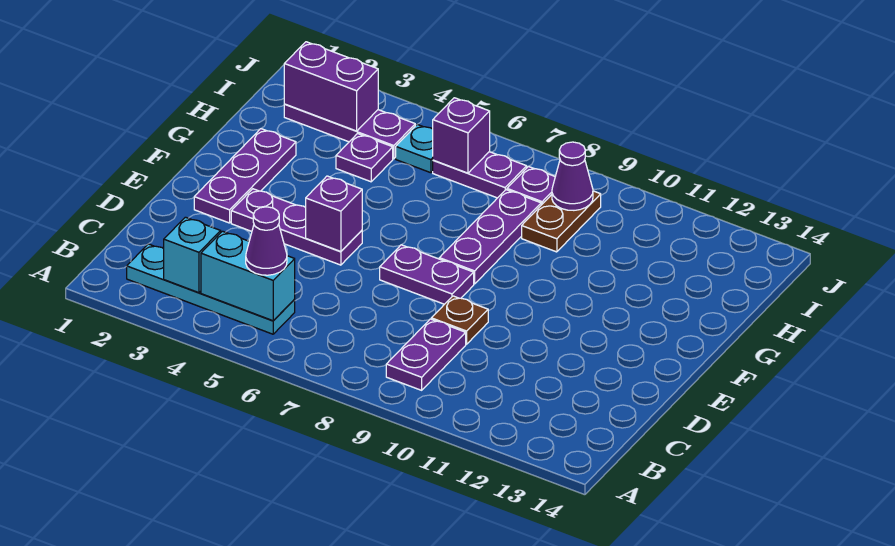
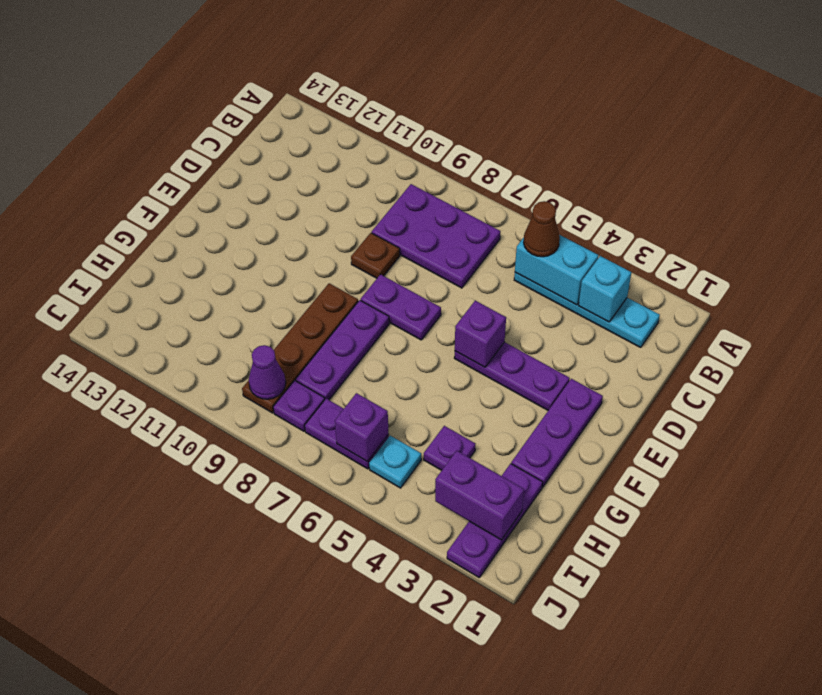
purple cone B5 level 3 -> brown cone B5 level 3
purple plate B9:C9 level 1 -> purple plate B7:C9 level 1
brown plate H9:I9 level 1 -> brown plate F9:I9 level 1
purple plate I2:I4 level 1 -> purple plate H2:J2 level 1

